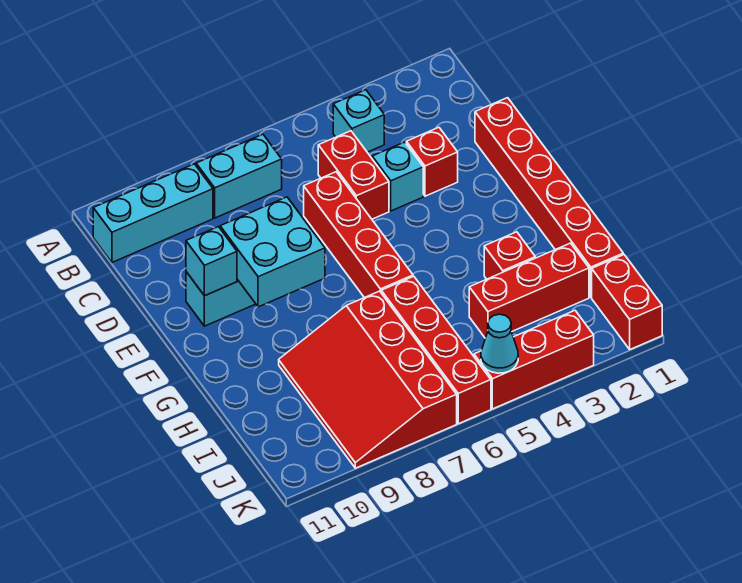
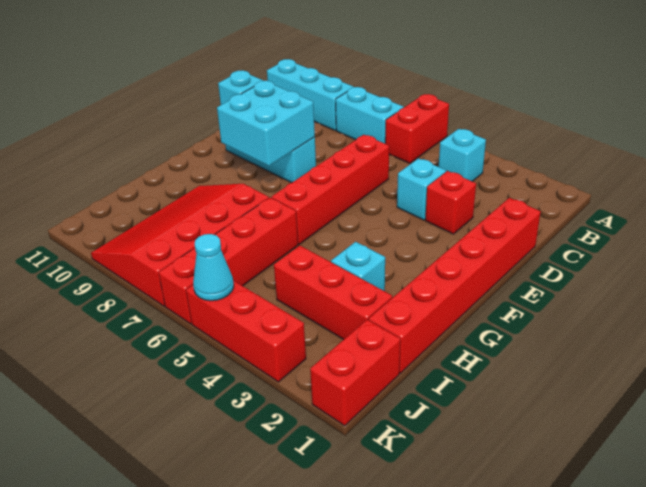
red brick C5:D5 level 1 -> red brick A6:B6 level 1
red brick H3 level 1 -> cyan brick H3 level 1

